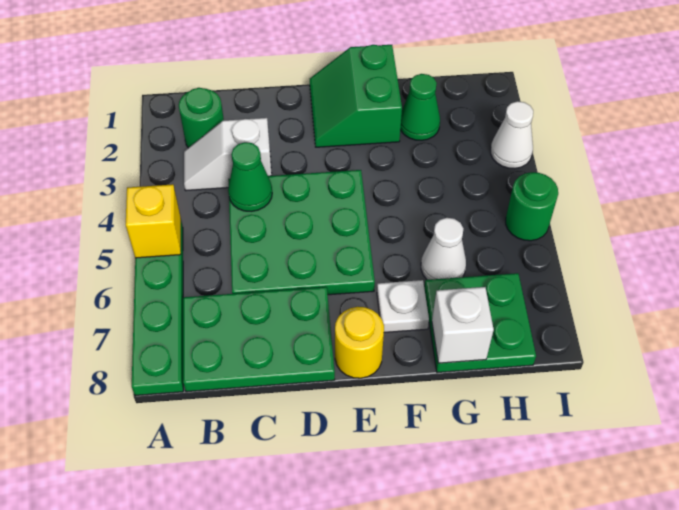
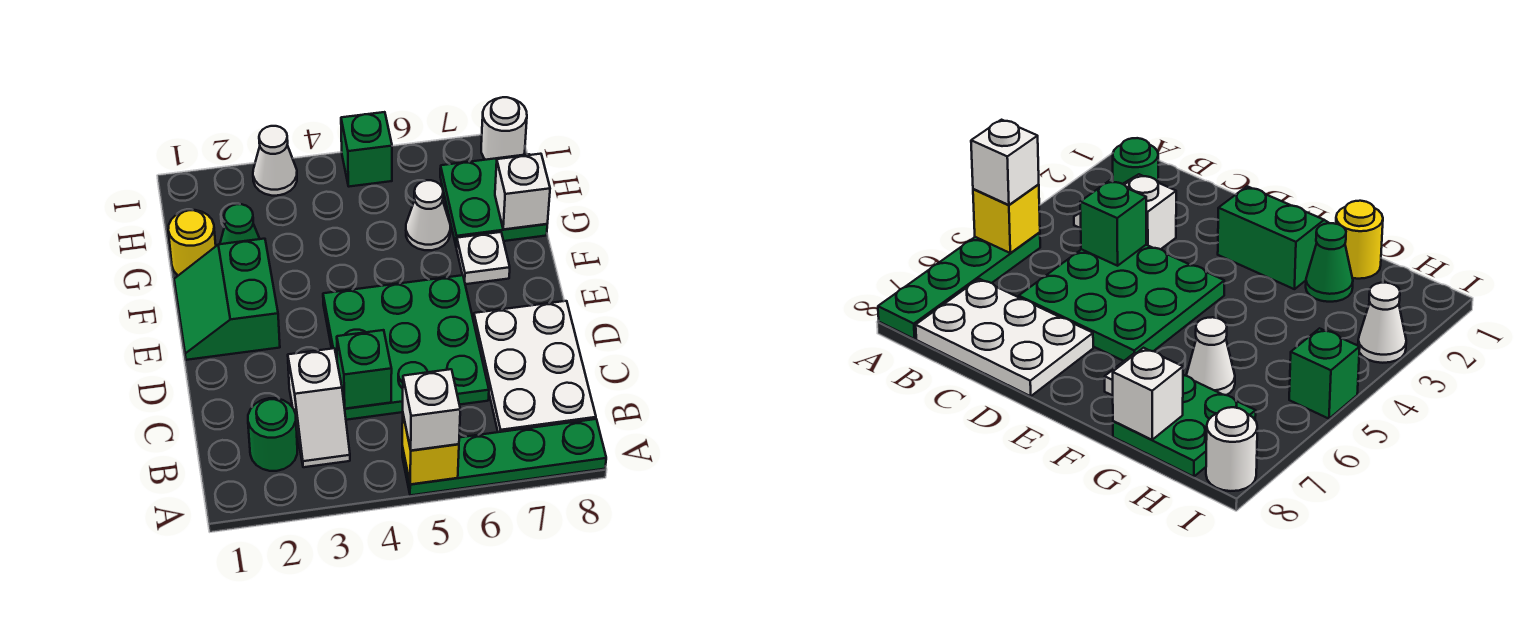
none -> white brick A5 level 3
green plate B7:D8 level 1 -> white plate B7:D8 level 1
green cone C4 level 2 -> green brick C4 level 2
green slope E1:F2 level 1 top F -> green slope E1:F2 level 1 top 2
yellow round brick E8 level 1 -> yellow round brick G1 level 1
green round brick I5 level 1 -> green brick I5 level 1
none -> white round brick I8 level 1

